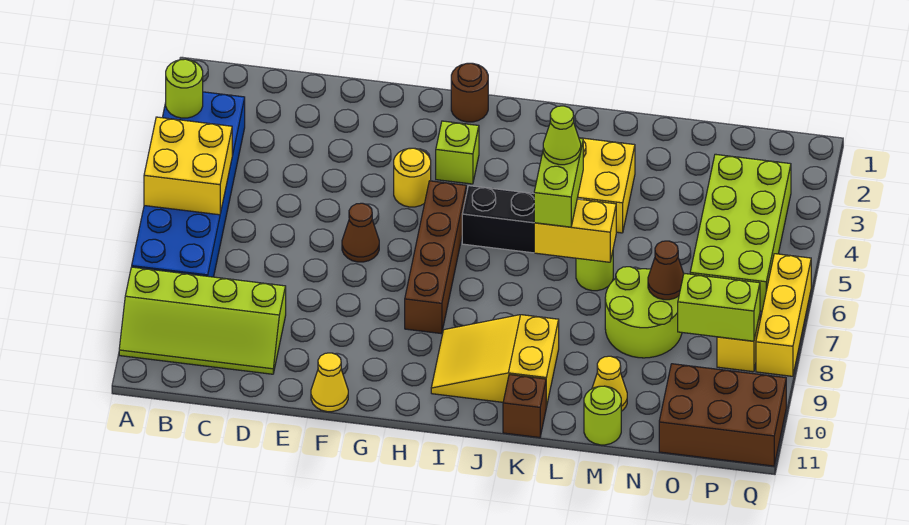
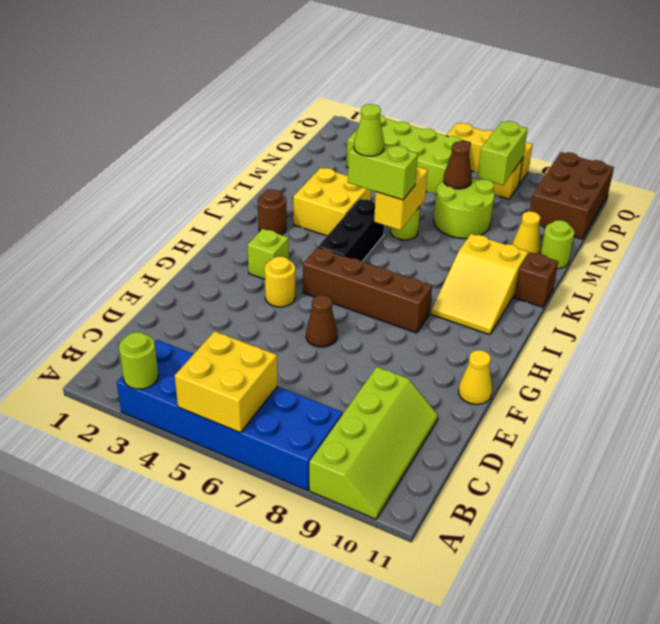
brown round brick H1 level 1 -> brown round brick J2 level 1

